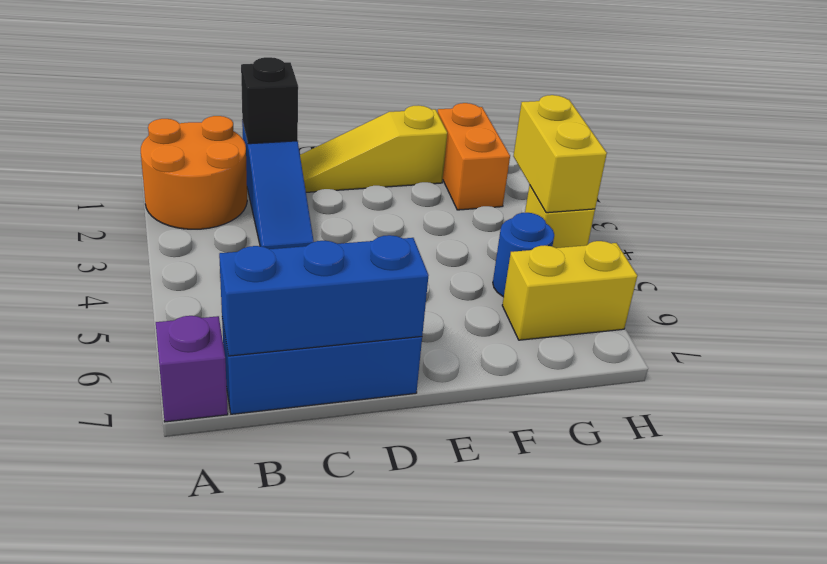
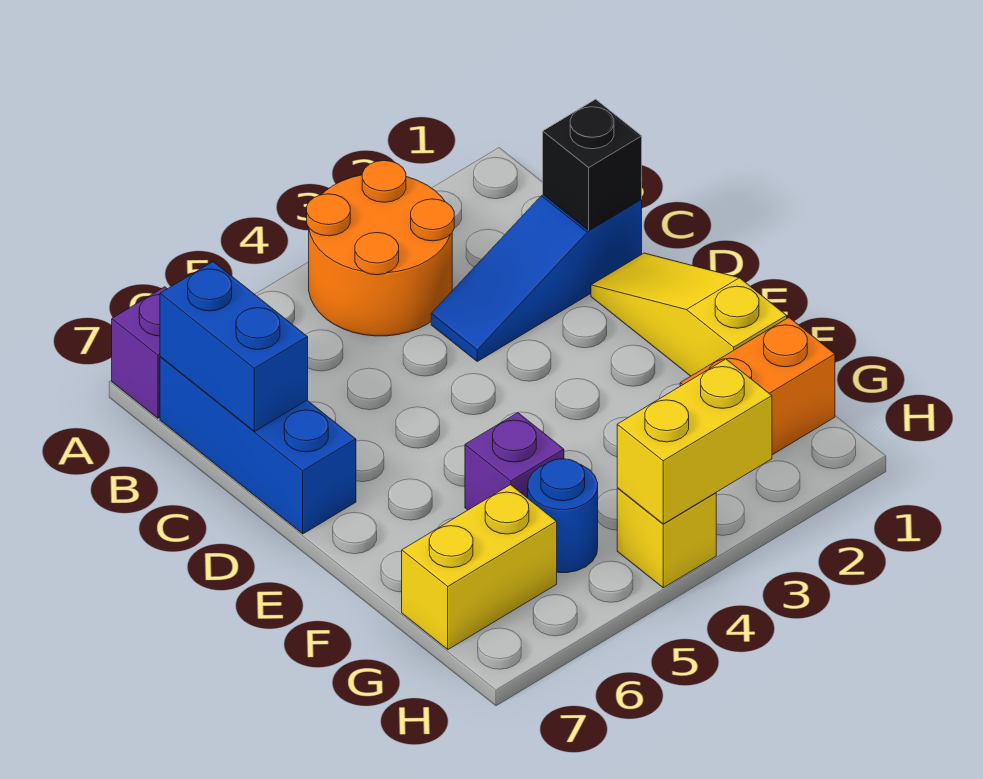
orange round brick A1:B2 level 1 -> orange round brick A3:B4 level 1
blue brick B7:D7 level 2 -> blue brick B7:C7 level 2
none -> purple brick F5 level 1
yellow brick G6:H6 level 1 -> yellow brick G6:G7 level 1

